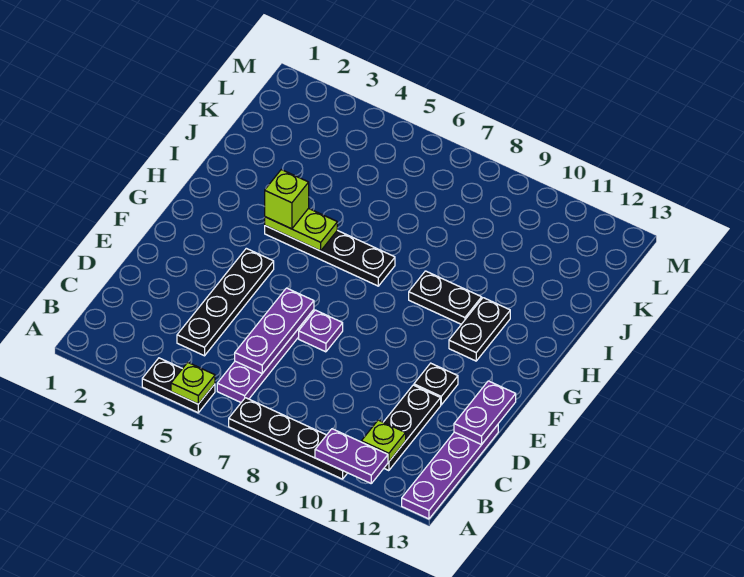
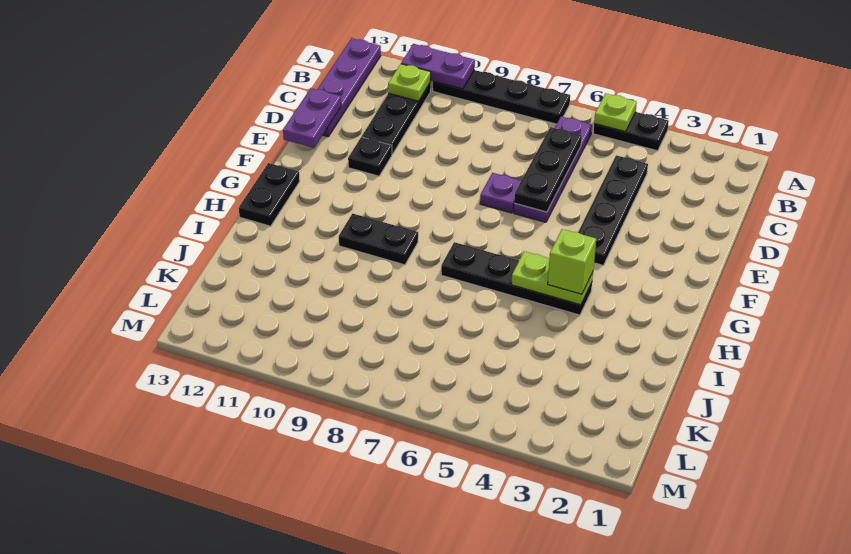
purple plate C6:E6 level 2 -> black plate C6:E6 level 2
black plate G11:H11 level 1 -> black plate G13:H13 level 1

